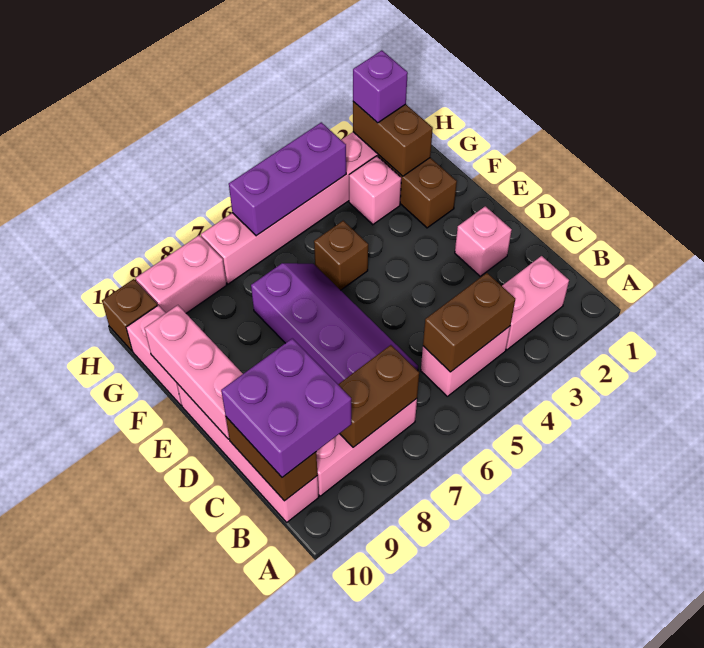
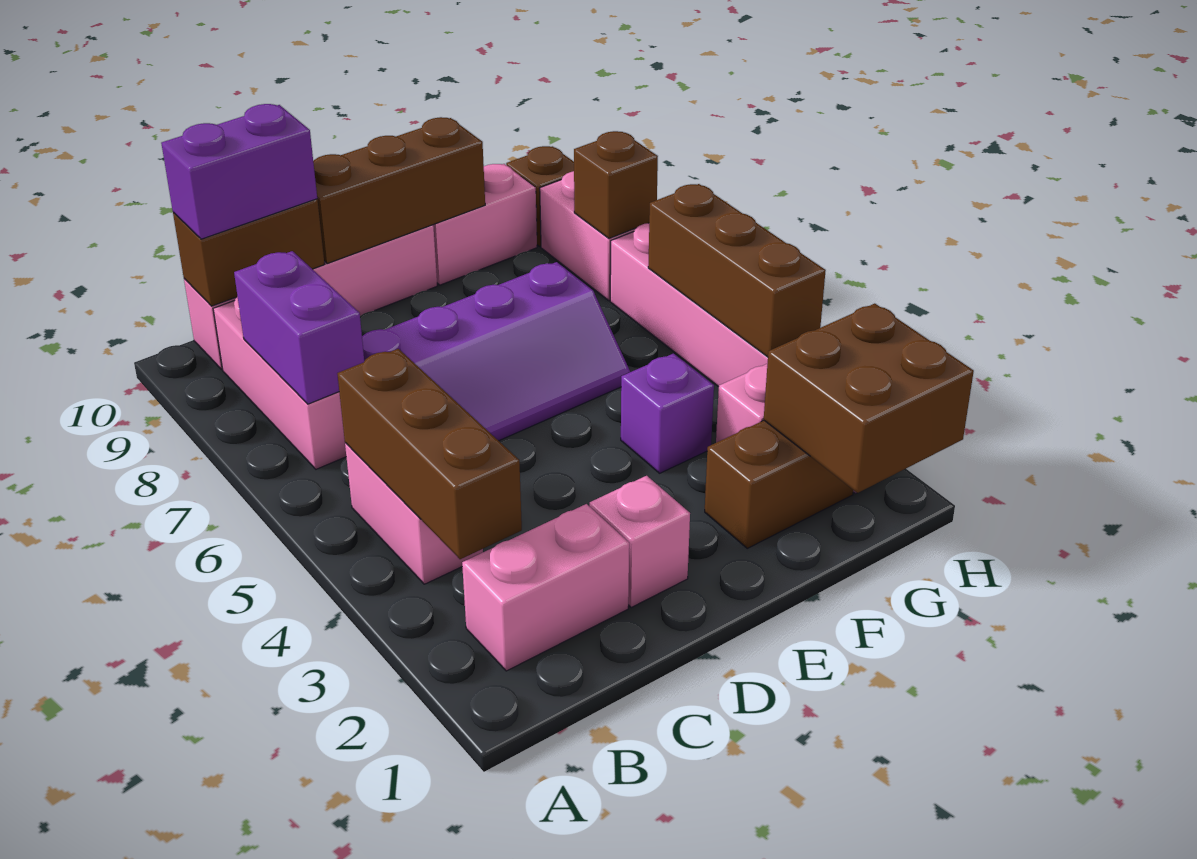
pink brick B2:B3 level 1 -> pink brick B2:C2 level 1
brown brick B4:B5 level 2 -> brown brick B3:B5 level 2
brown brick B7:B8 level 2 -> purple brick B7:B8 level 2
purple brick B9:C10 level 3 -> purple brick B10:C10 level 3
pink brick D10:F10 level 2 -> brown brick D10:F10 level 2
brown brick F5 level 1 -> brown brick H8 level 2
brown brick G2:H2 level 2 -> brown brick G1:H2 level 2
purple brick H2 level 3 -> purple brick F4 level 1
purple brick H4:H6 level 2 -> brown brick H4:H6 level 2

